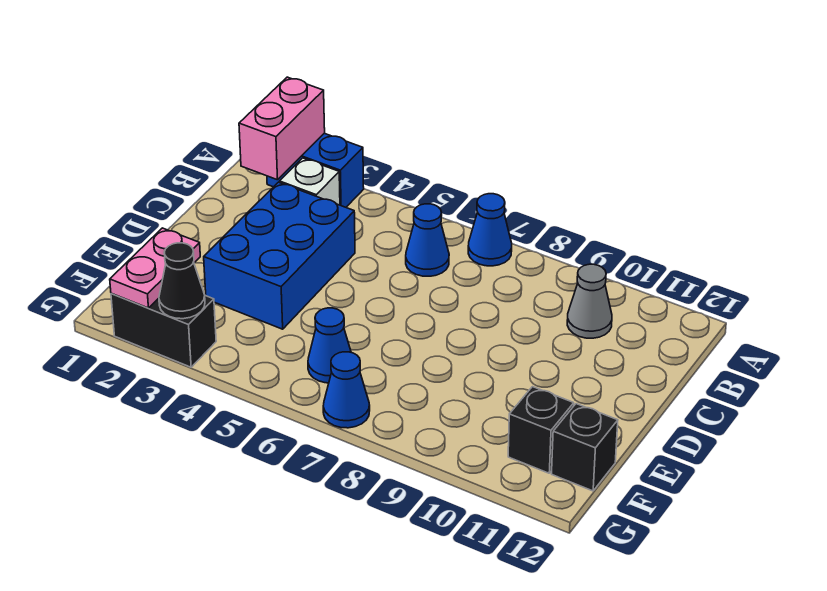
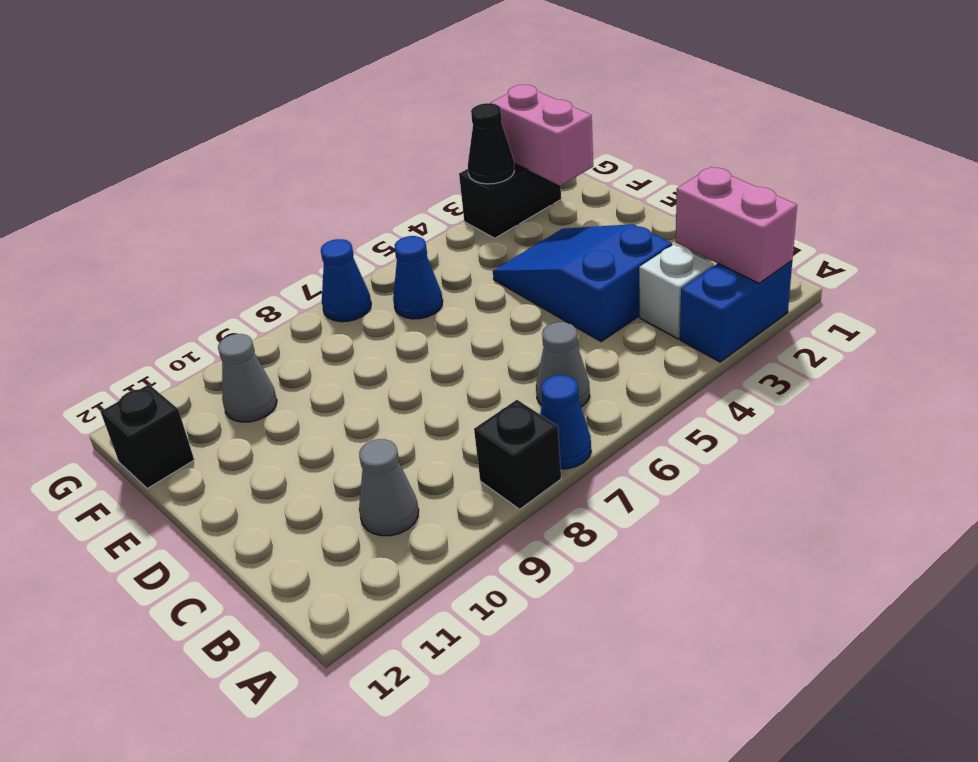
blue cone B6 level 1 -> grey cone B6 level 1
blue brick C3:E4 level 1 -> blue slope C3:E4 level 1 top C
pink plate F2:G2 level 2 -> pink brick F2:G2 level 2
none -> grey cone F10 level 1
black brick F11 level 1 -> black brick A8 level 1

